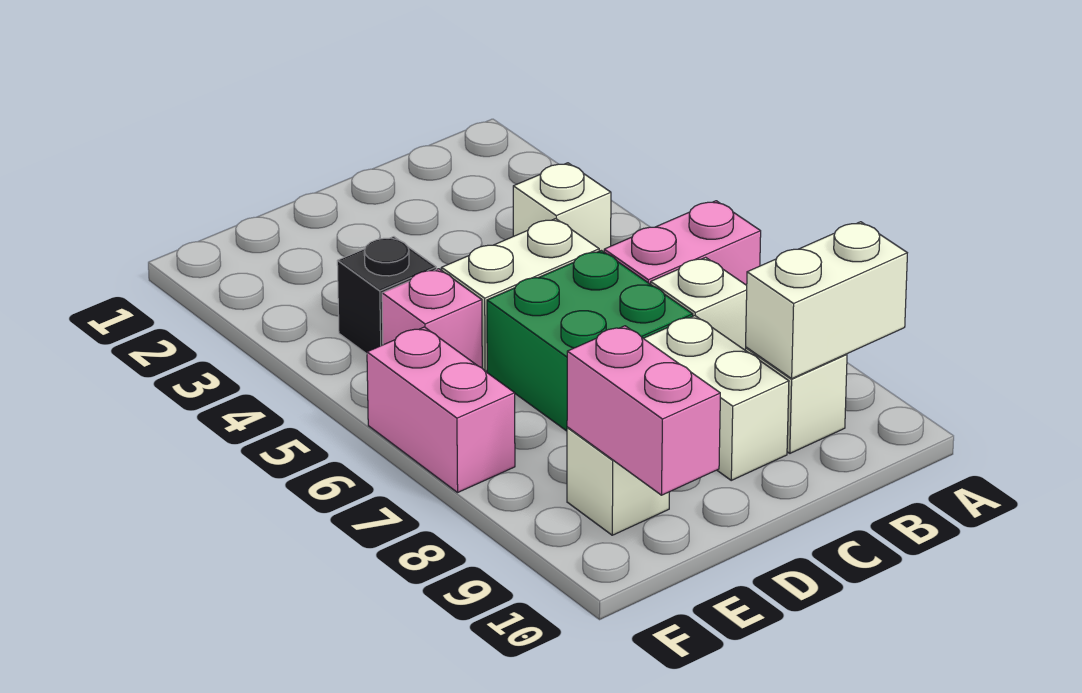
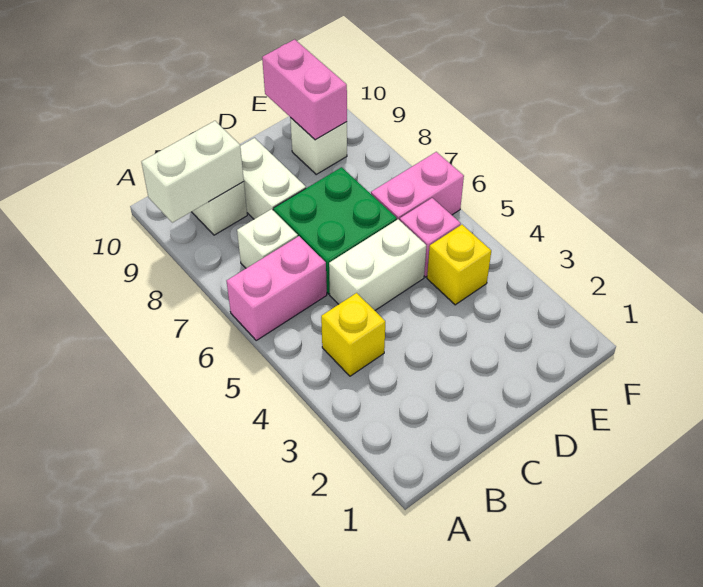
white brick B4 level 1 -> yellow brick B4 level 1
black brick E4 level 1 -> yellow brick E4 level 1
pink brick F6:F7 level 1 -> pink brick E6:F6 level 1

